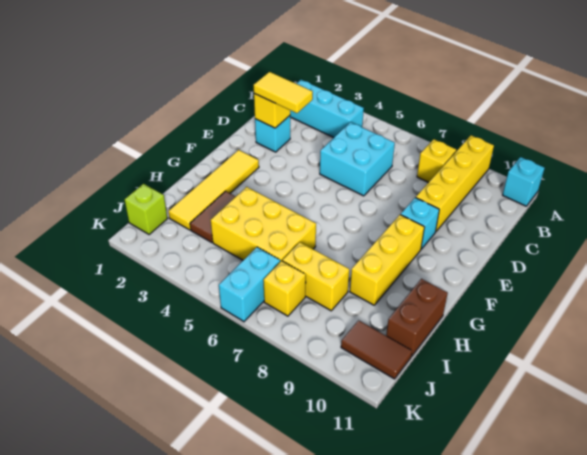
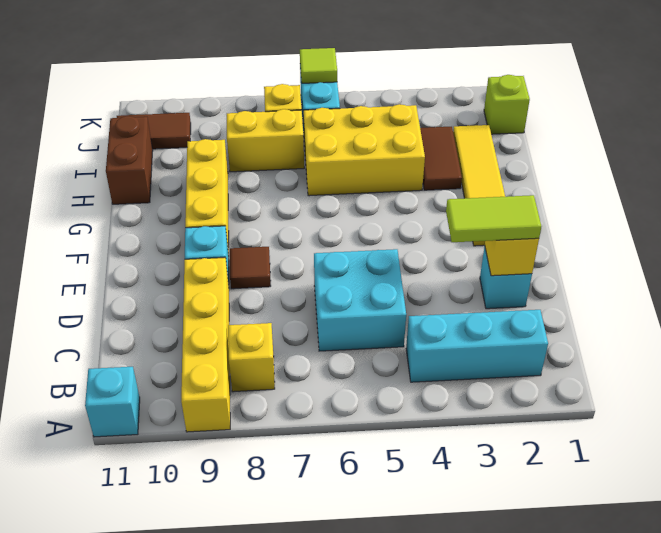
yellow tile D2:D3 level 3 -> lime tile D2:D3 level 3
none -> brown tile E8 level 1
none -> lime tile K6 level 2

